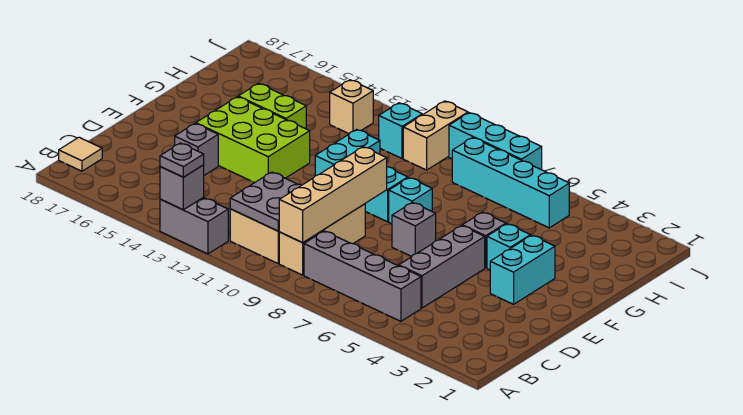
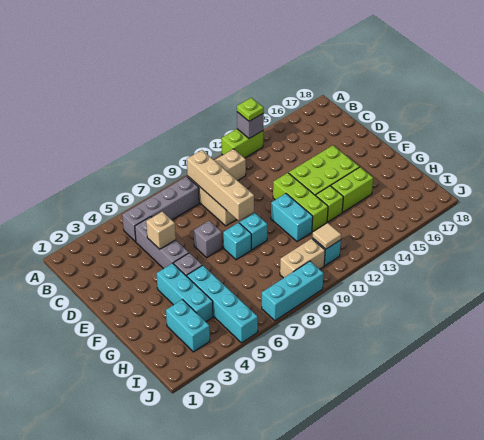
grey brick A12:A13 level 1 -> lime brick A12:A13 level 1
grey plate A13 level 3 -> lime plate A13 level 3
grey plate B10:C11 level 2 -> none
tan tile B18 level 1 -> tan tile I11 level 2
grey brick D15 level 1 -> none
cyan brick E3:F3 level 1 -> cyan brick H3:I3 level 1
none -> lime brick E12:G12 level 1
cyan brick F4 level 1 -> cyan brick F4:H4 level 1
none -> lime brick G13 level 1
cyan brick I5:I8 level 1 -> cyan brick G5:J5 level 1
tan brick I10:J10 level 1 -> tan brick I9:I10 level 1
tan brick I13 level 1 -> tan brick D5 level 2

